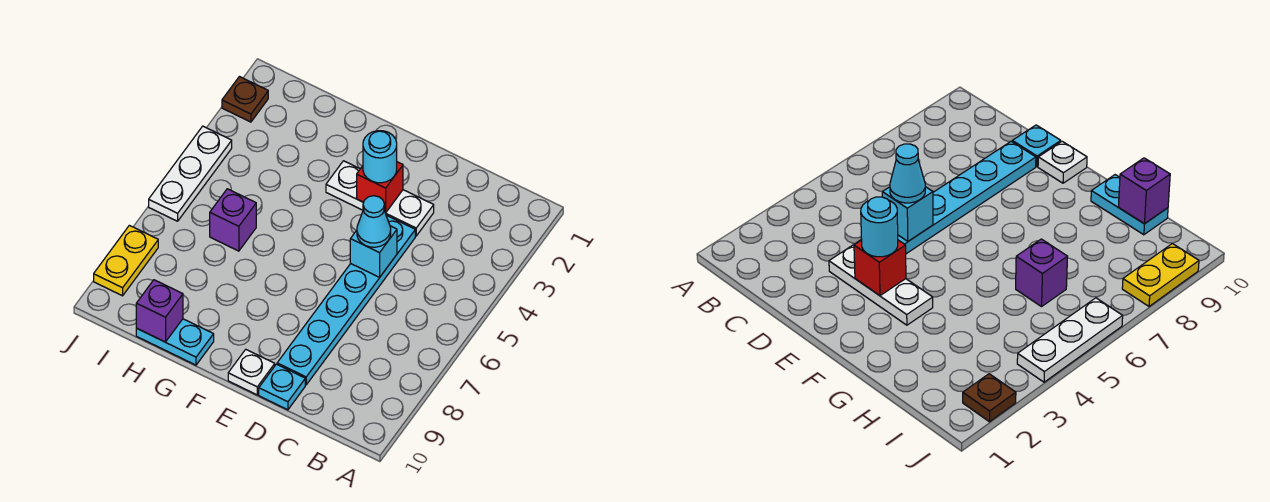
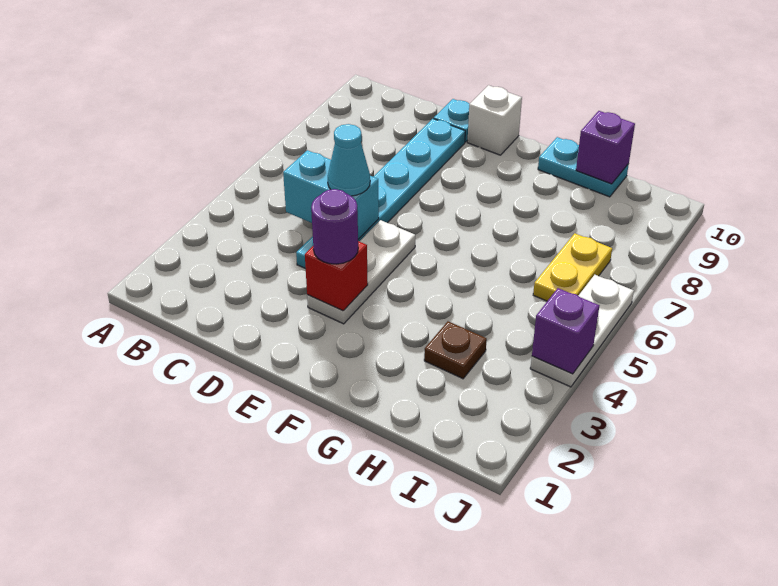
white plate D3:F3 level 1 -> white plate E3:E5 level 1
cyan brick D5 level 2 -> cyan brick C5:D5 level 2
cyan round brick E3 level 3 -> purple round brick E3 level 3
white plate E10 level 1 -> white brick E10 level 1
purple brick H6 level 1 -> purple brick J4 level 2
brown plate J2 level 1 -> brown plate H3 level 1
yellow plate J8:J9 level 1 -> yellow plate I6:I7 level 1

